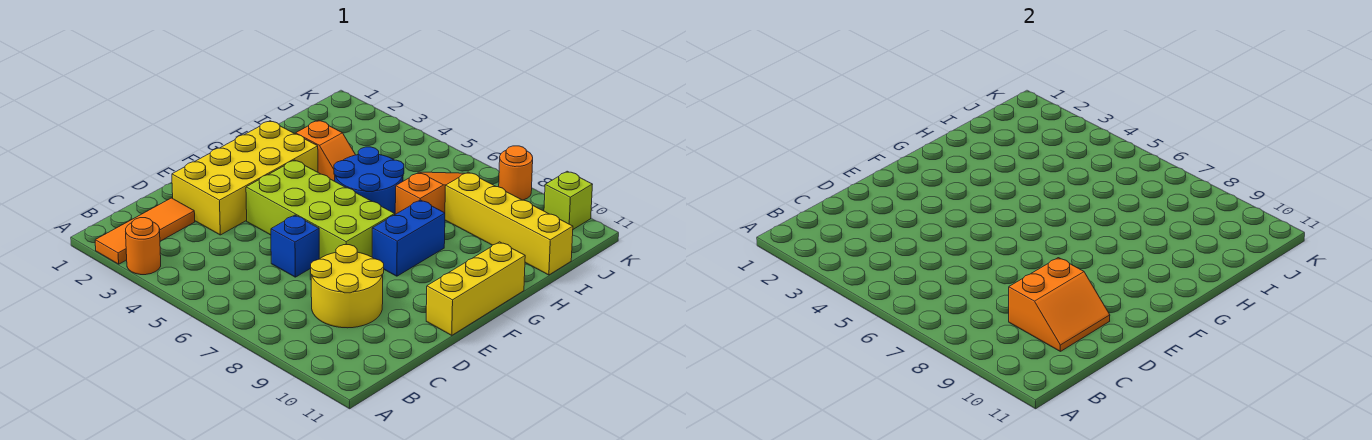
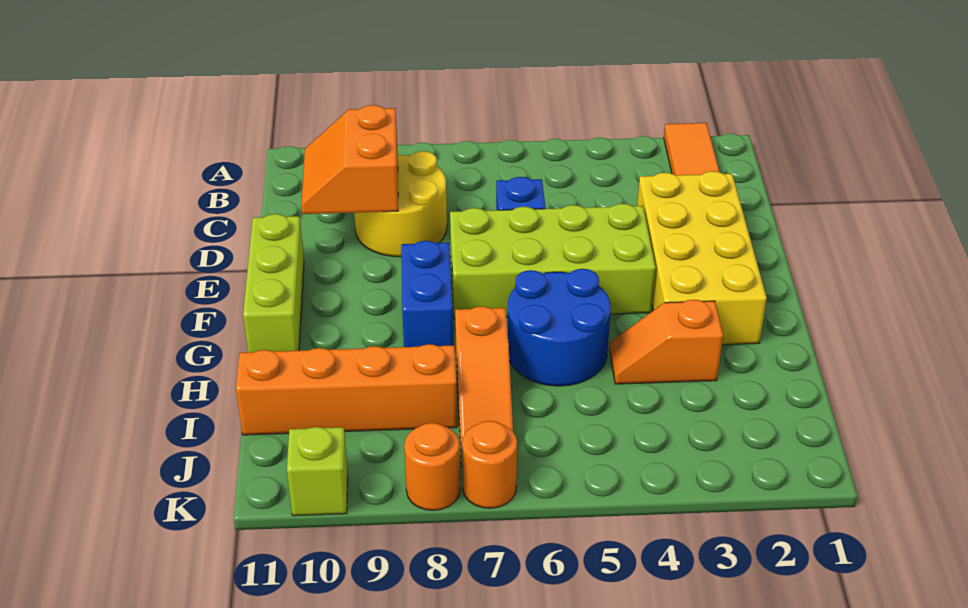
orange round brick A3 level 1 -> orange round brick K7 level 1
yellow brick E11:G11 level 1 -> lime brick E11:G11 level 1
yellow brick I8:I11 level 1 -> orange brick I8:I11 level 1

